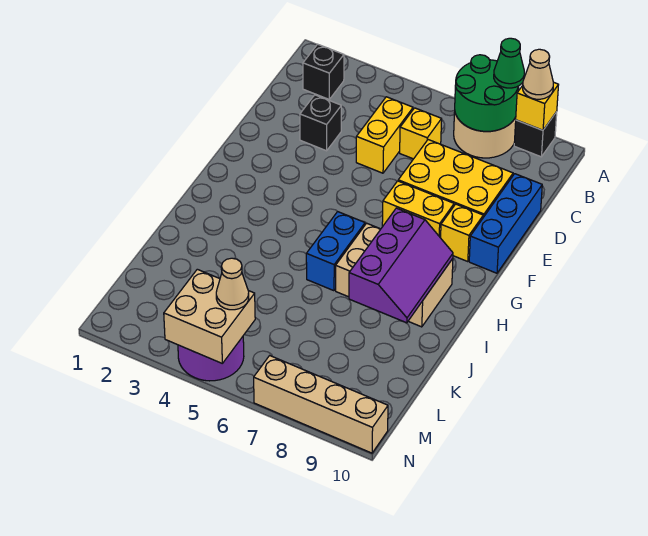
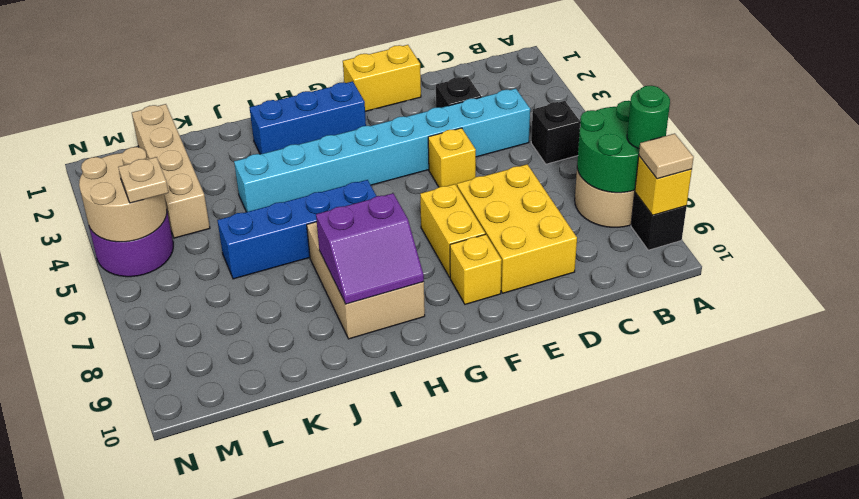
green cone A8 level 3 -> green round brick A8 level 3
tan cone A9 level 3 -> tan tile A9 level 3
black brick B2 level 1 -> black brick B5 level 1
none -> cyan brick C4:J4 level 1
yellow brick C5:D5 level 1 -> yellow brick E1:F1 level 1
yellow brick C6 level 1 -> yellow brick E5 level 1
blue brick D10:F10 level 1 -> blue brick G2:I2 level 1
blue brick H6:I6 level 1 -> blue brick H6:K6 level 1
purple slope H8:J9 level 2 top 8 -> purple slope H8:I9 level 2 top 8
tan brick M4:N5 level 2 -> tan round brick M4:N5 level 2
tan cone M5 level 3 -> tan plate M5 level 3
tan brick N7:N10 level 1 -> tan brick L1:L4 level 1

